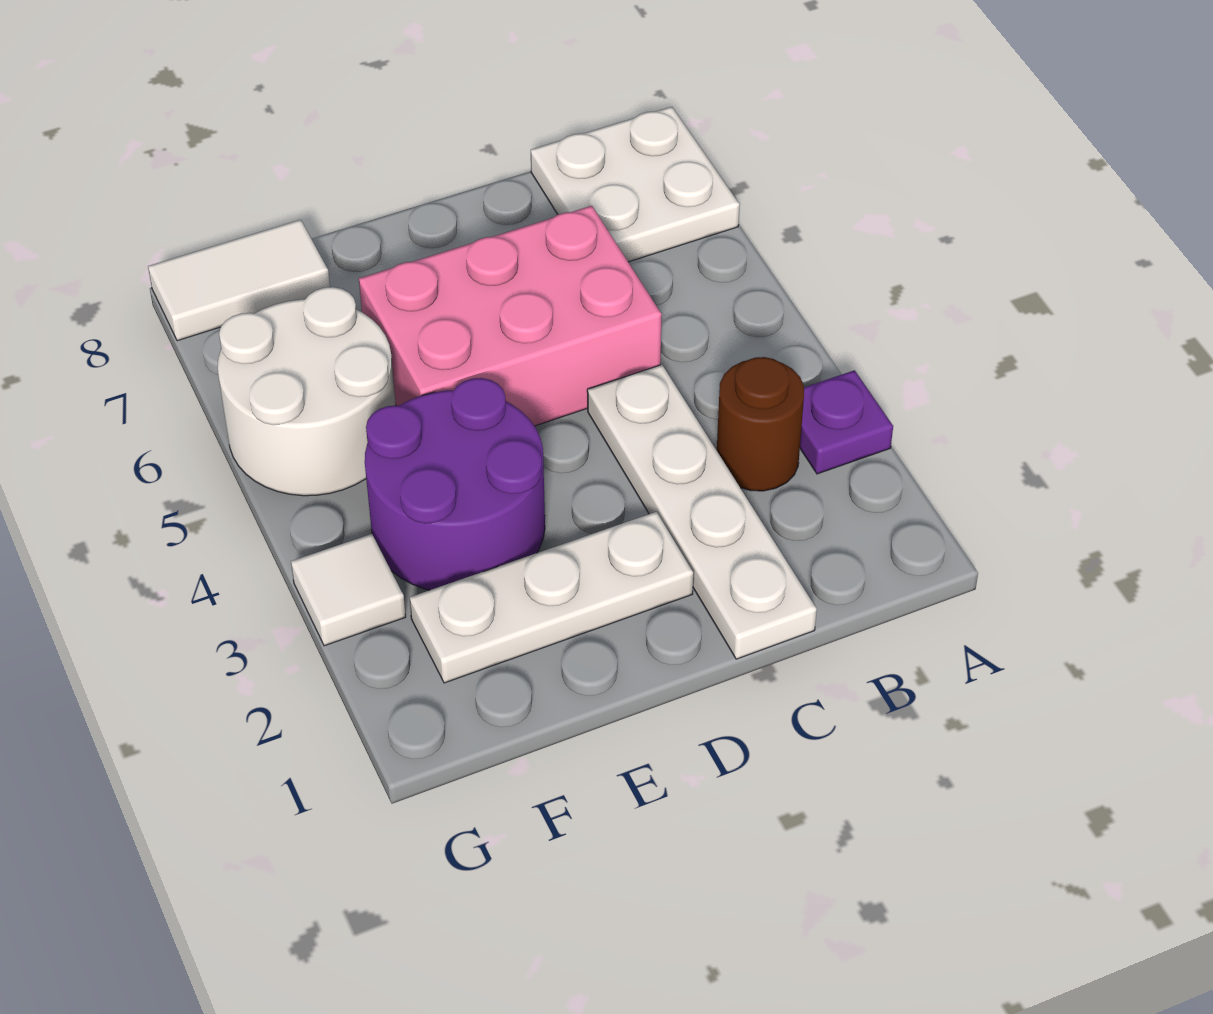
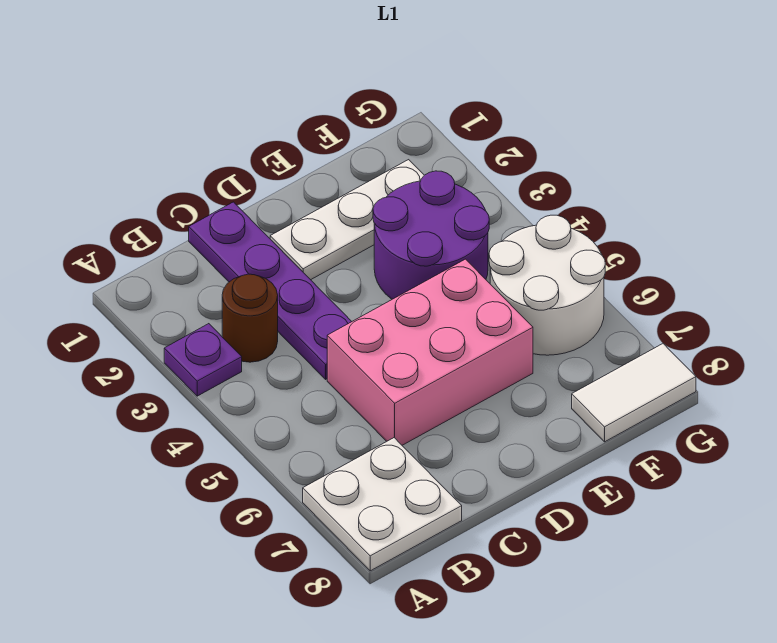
white plate C1:C4 level 1 -> purple plate C1:C4 level 1
white tile G3 level 1 -> none

